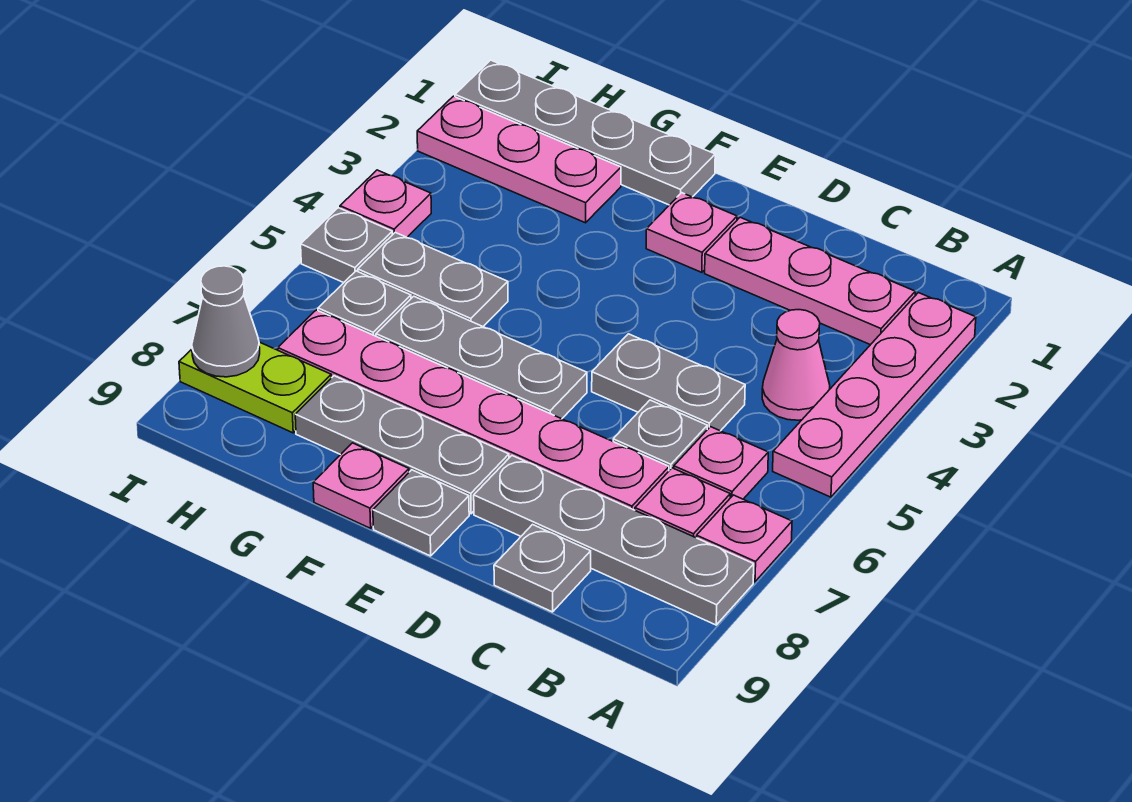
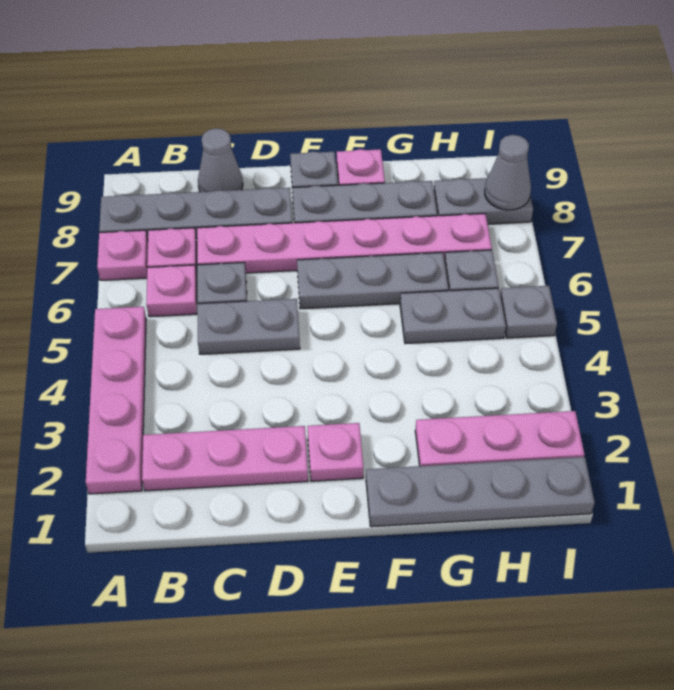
pink cone B4 level 1 -> none
grey plate C9 level 1 -> grey cone C9 level 1
lime plate H8:I8 level 1 -> grey plate H8:I8 level 1
pink plate I4 level 1 -> none

